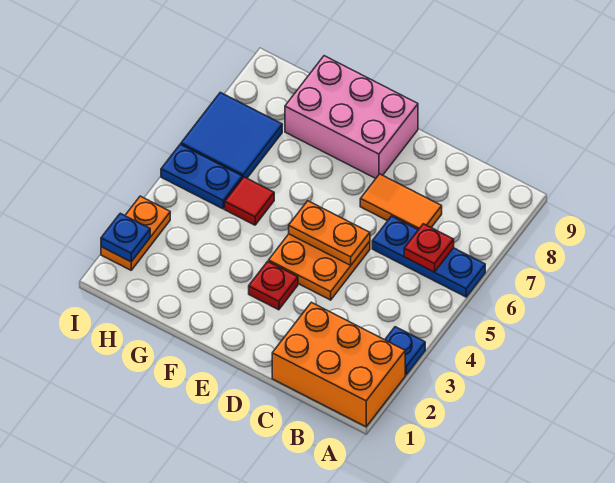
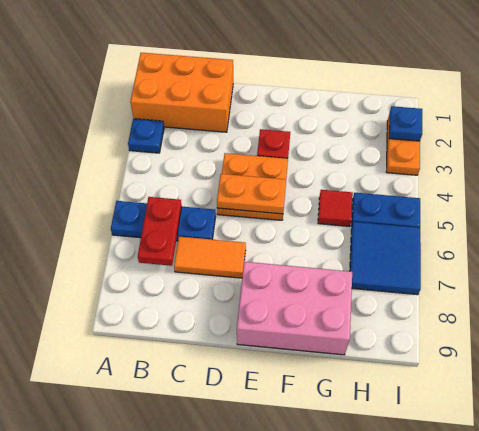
red plate B6 level 2 -> red plate B6:B7 level 2

